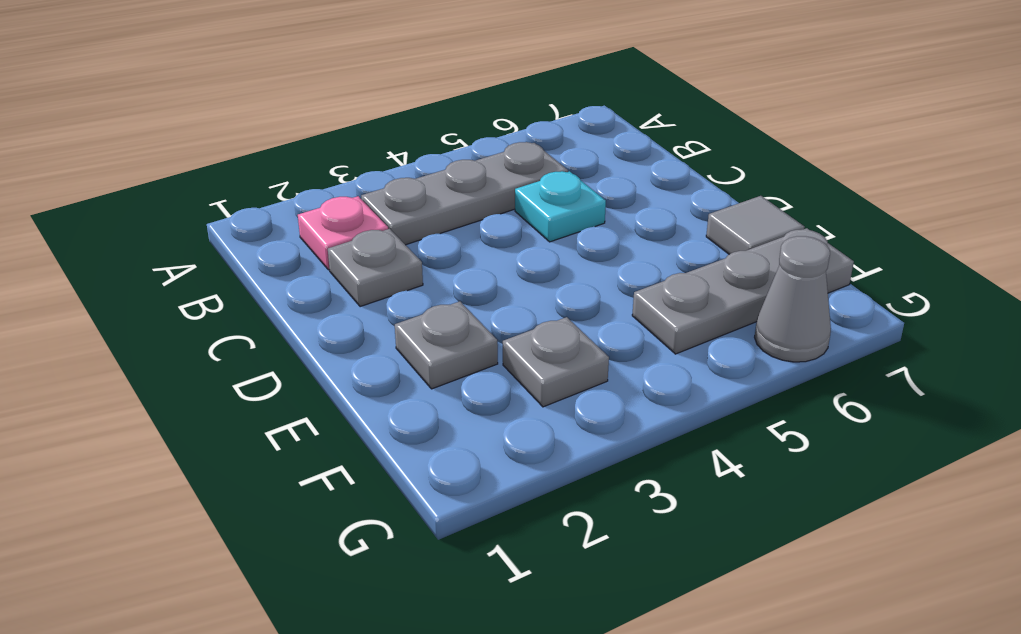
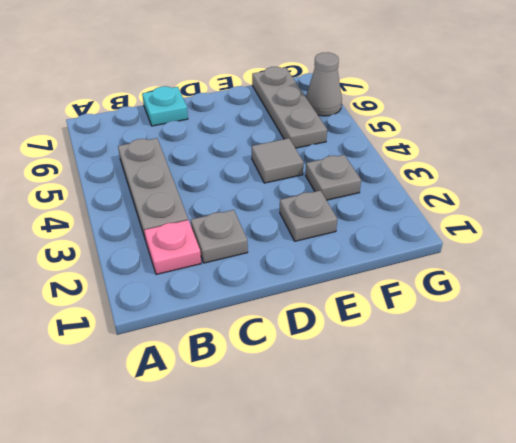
cyan plate C5 level 1 -> cyan plate C7 level 1
grey tile E7 level 1 -> grey tile E4 level 1

